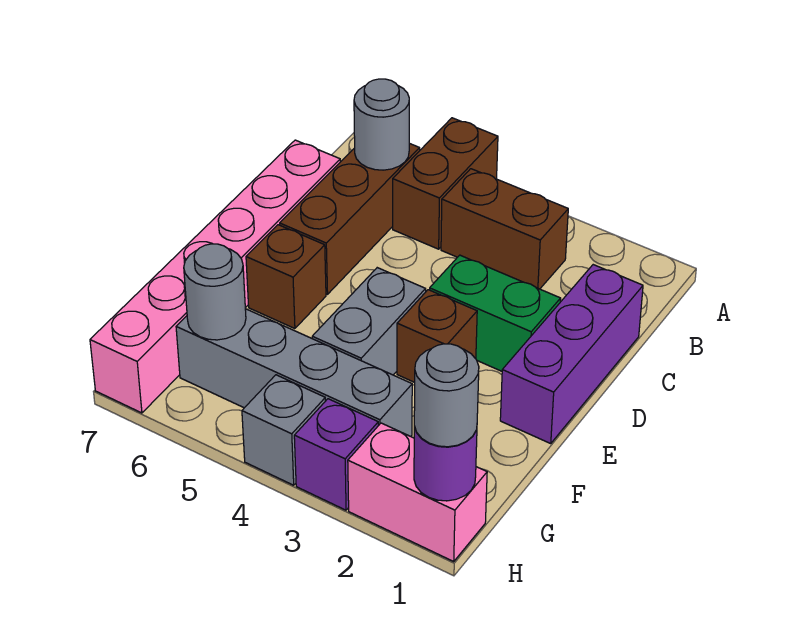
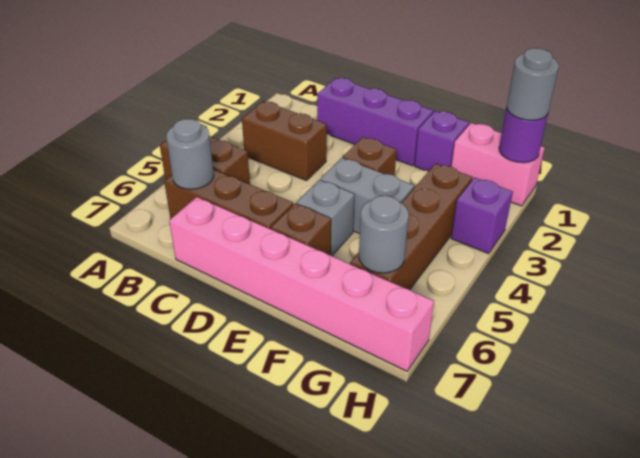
brown brick B3:B4 level 1 -> brown brick B3:C3 level 1
green brick D2:D3 level 1 -> none
none -> purple brick F1 level 1
grey brick G3:G6 level 1 -> brown brick G3:G6 level 1
pink brick H1:H2 level 1 -> pink brick G1:H1 level 1
grey brick H4 level 1 -> grey brick E5 level 1

